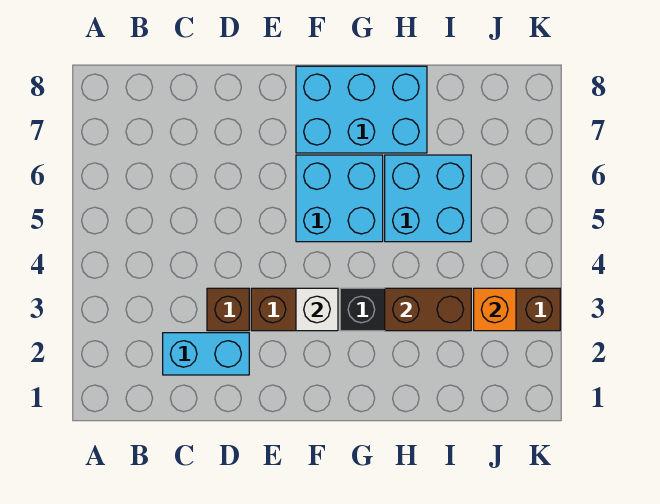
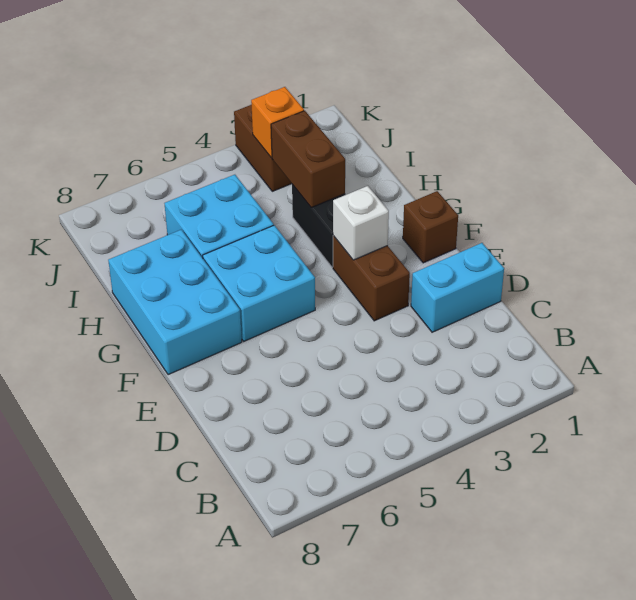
cyan brick C2:D2 level 1 -> cyan brick D1:D2 level 1
brown brick D3 level 1 -> brown brick F1 level 1

